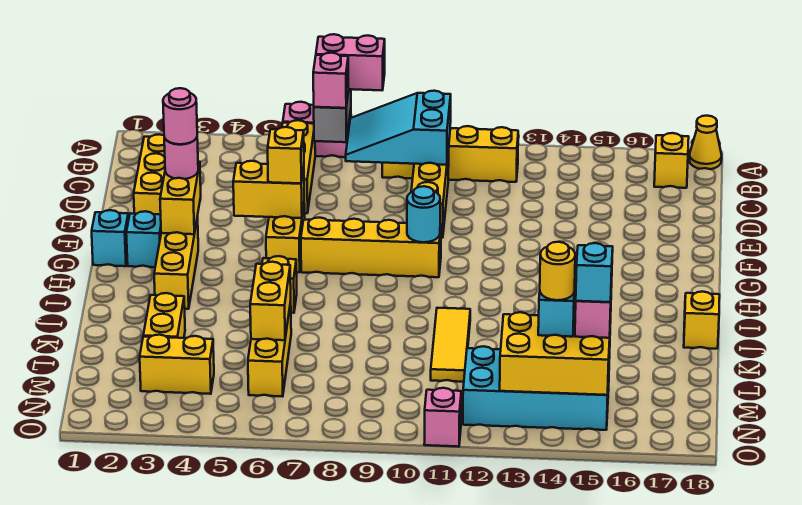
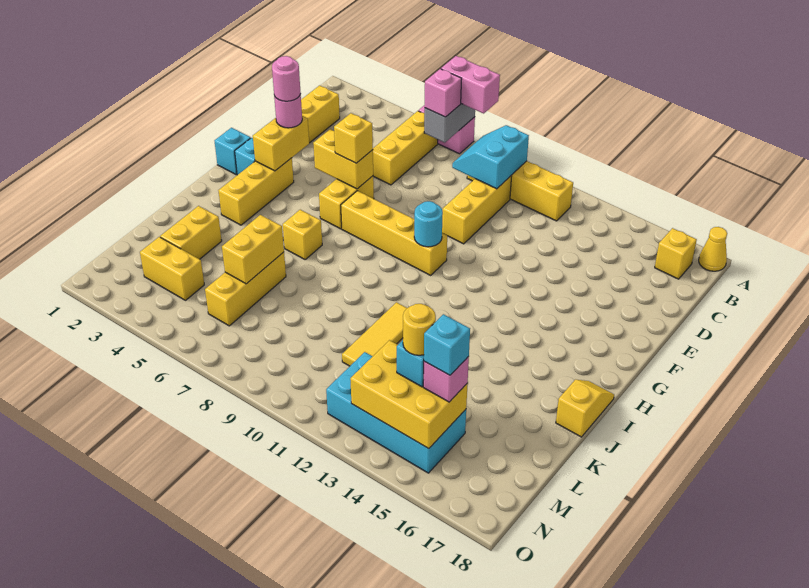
cyan slope B8:C10 level 2 top 10 -> cyan slope B9:C10 level 2 top 10
pink brick O11 level 1 -> none

